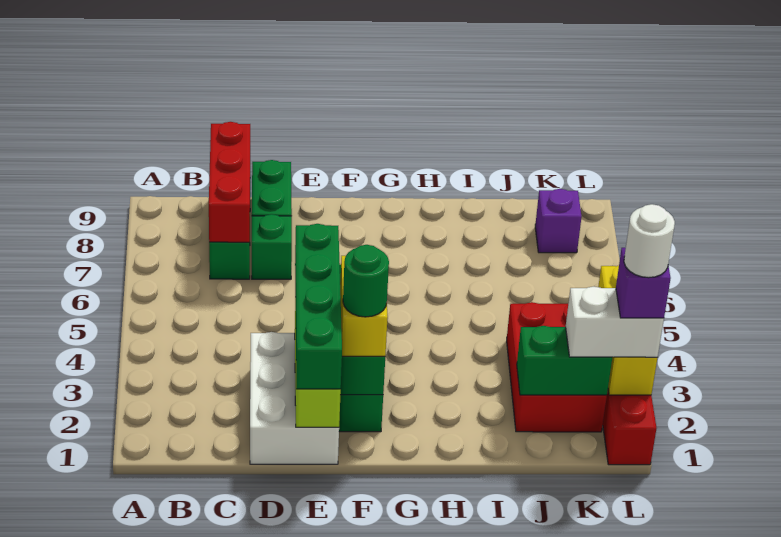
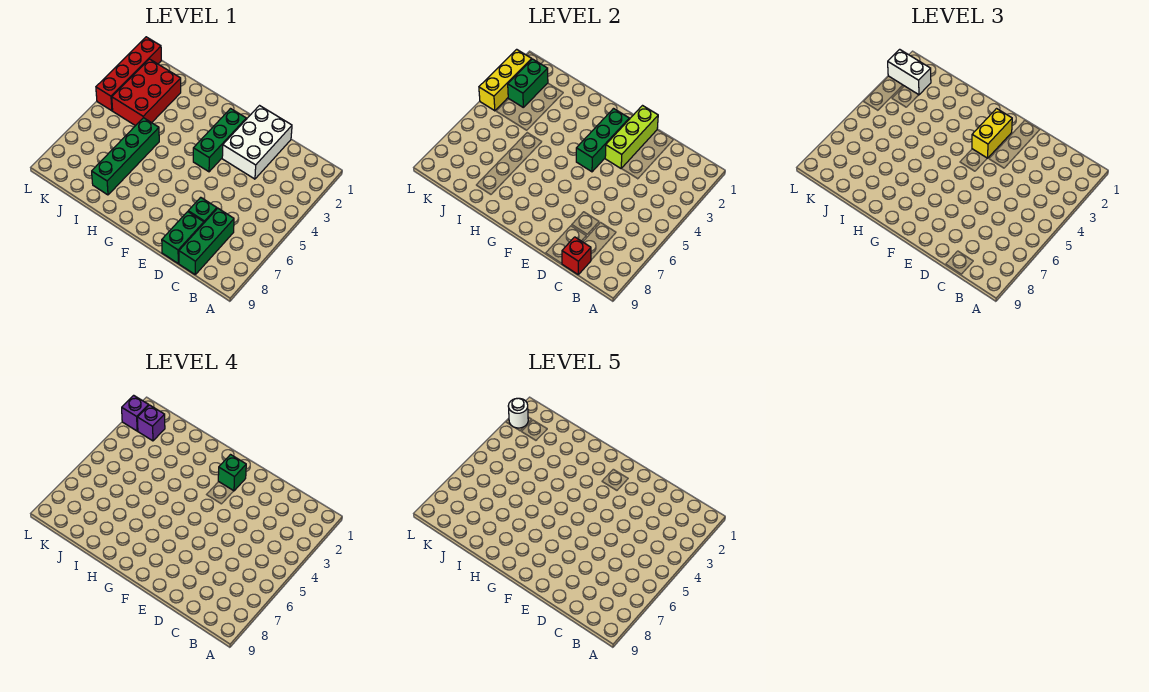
red brick C7:C9 level 2 -> red brick C9 level 2
green brick E1:E4 level 3 -> green brick I5:I8 level 1
green round brick F2 level 4 -> green brick F2 level 4
green brick J2:K2 level 2 -> green brick K2:K3 level 2
purple brick K8 level 1 -> purple brick K2 level 4

